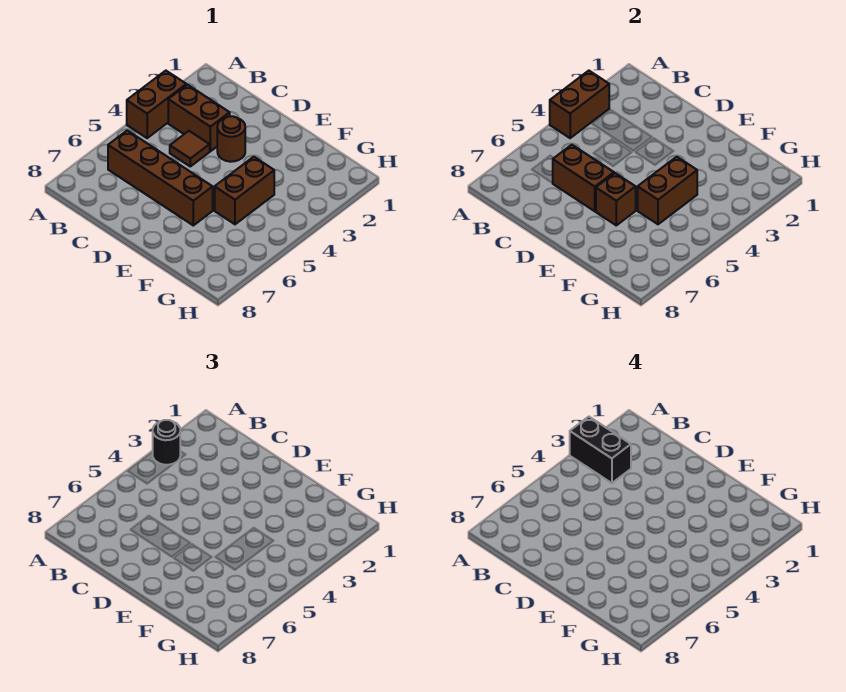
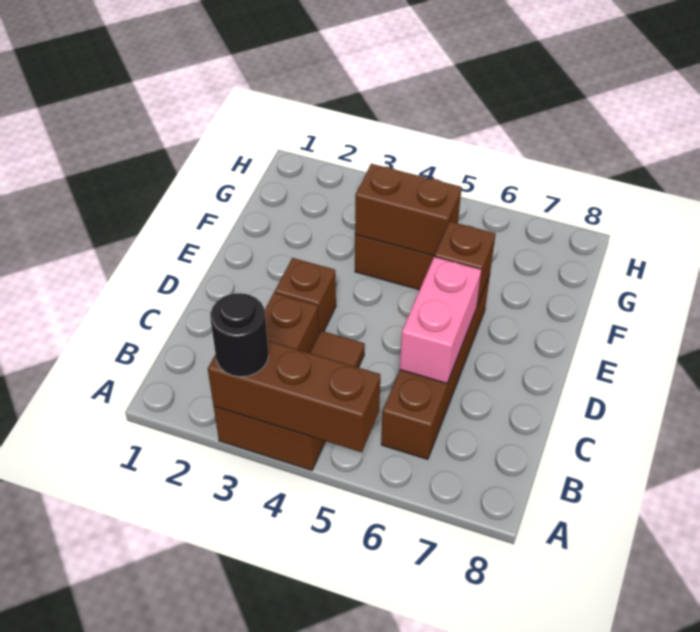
brown brick A3:A4 level 2 -> brown brick A3:A5 level 2
black brick A3:B3 level 4 -> none
brown brick C6:D6 level 2 -> pink brick C6:D6 level 2
brown round brick D3 level 1 -> brown brick D3 level 1

